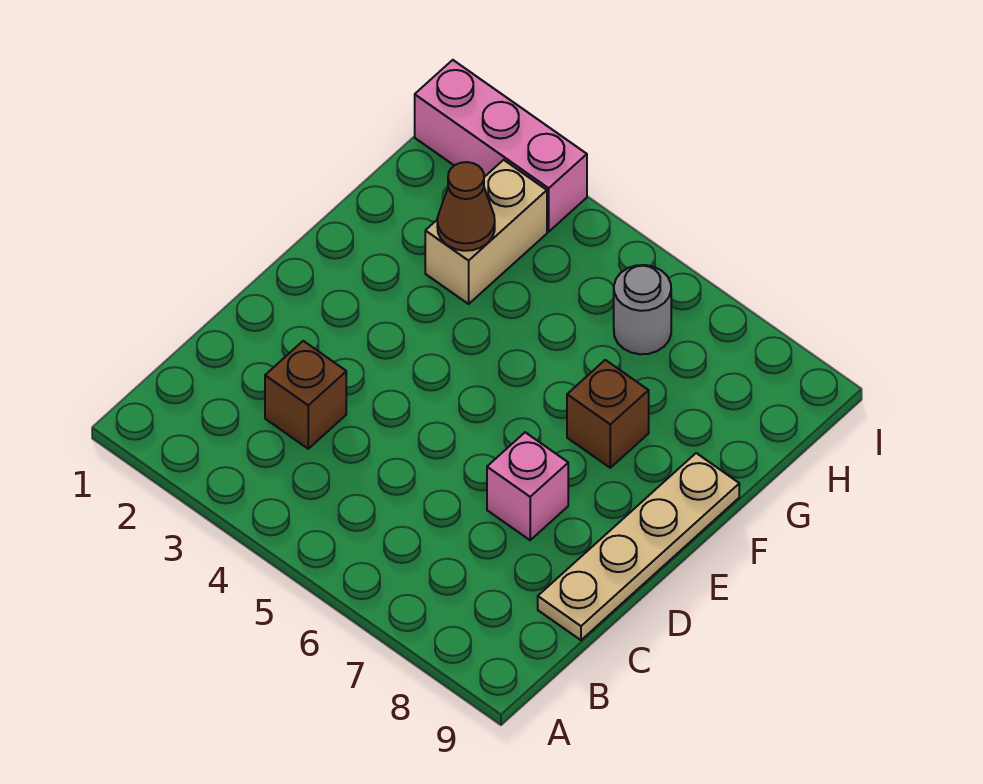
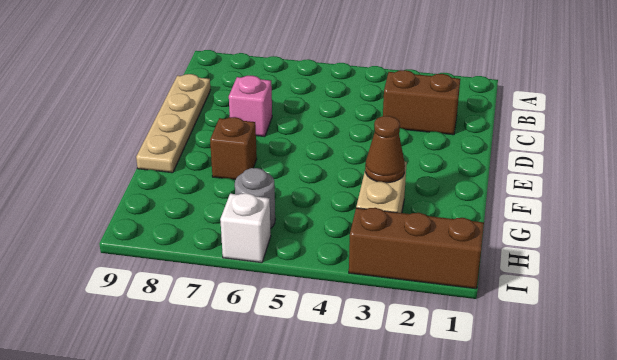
brown brick C3 level 1 -> brown brick C2:C3 level 1
pink brick I1:I3 level 1 -> brown brick I1:I3 level 1
none -> white brick I6 level 1

